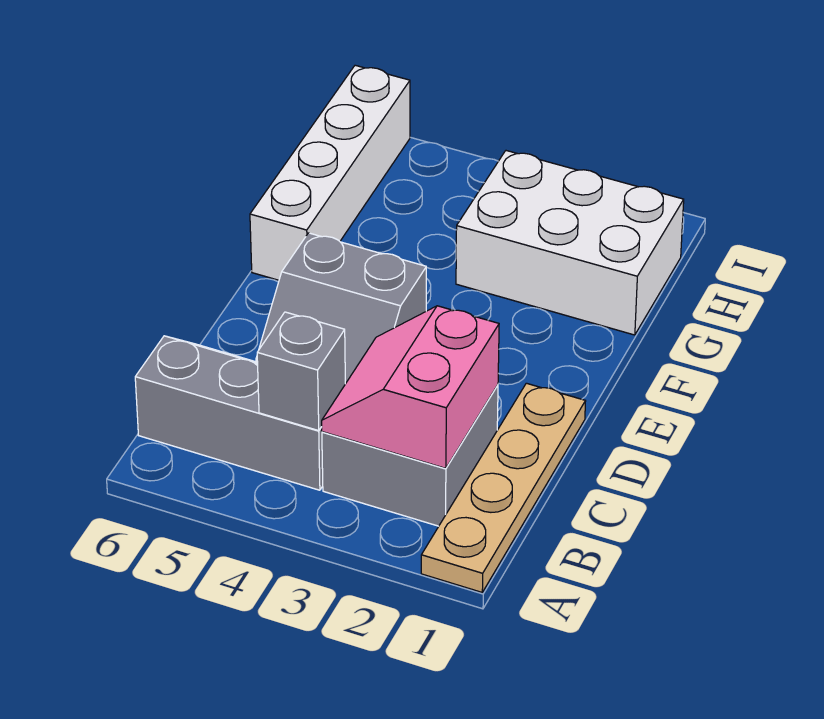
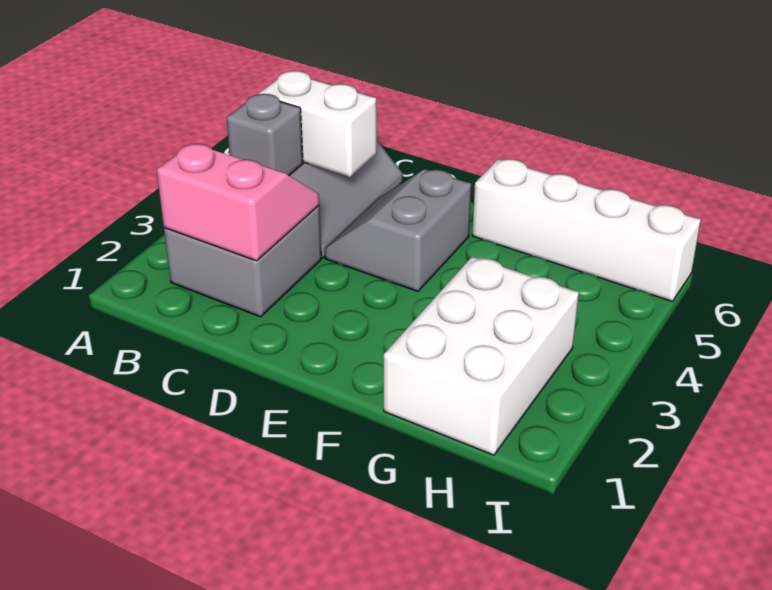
tan plate A1:D1 level 1 -> none
none -> white brick B5:C5 level 2

